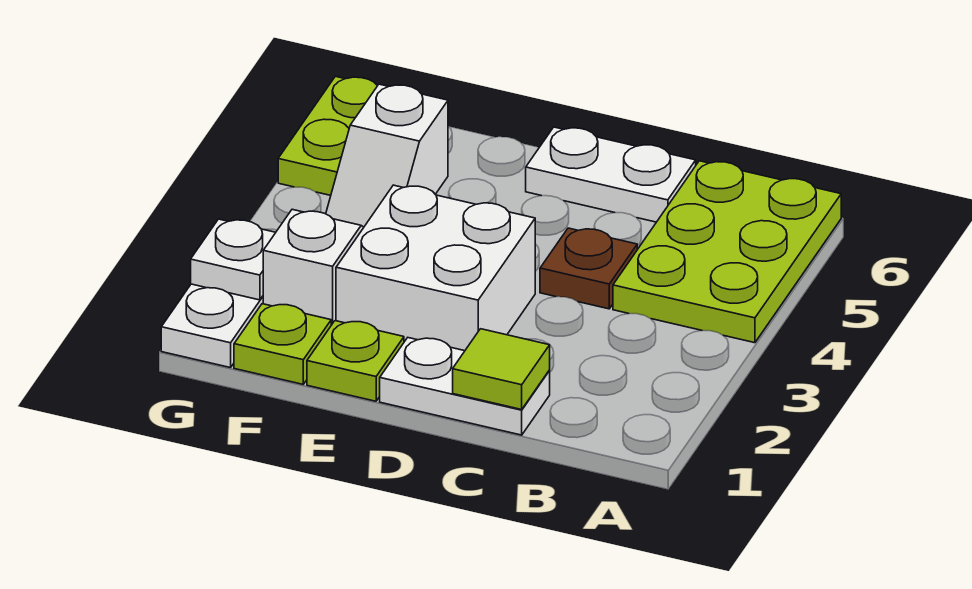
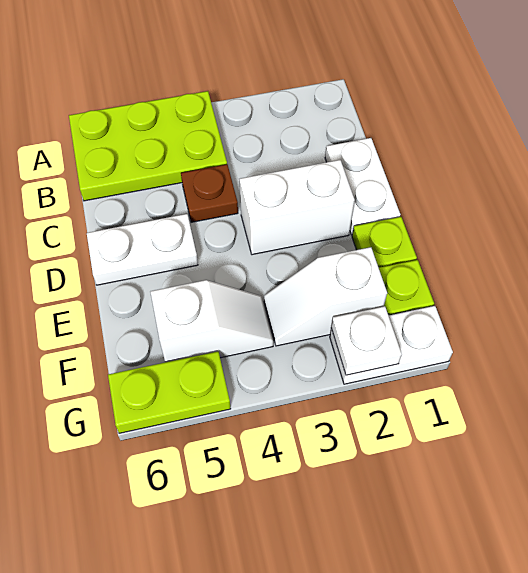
lime tile C1 level 2 -> none
white plate C6:D6 level 1 -> white plate D5:D6 level 1
white brick D2:E3 level 1 -> white brick D2:D3 level 1

